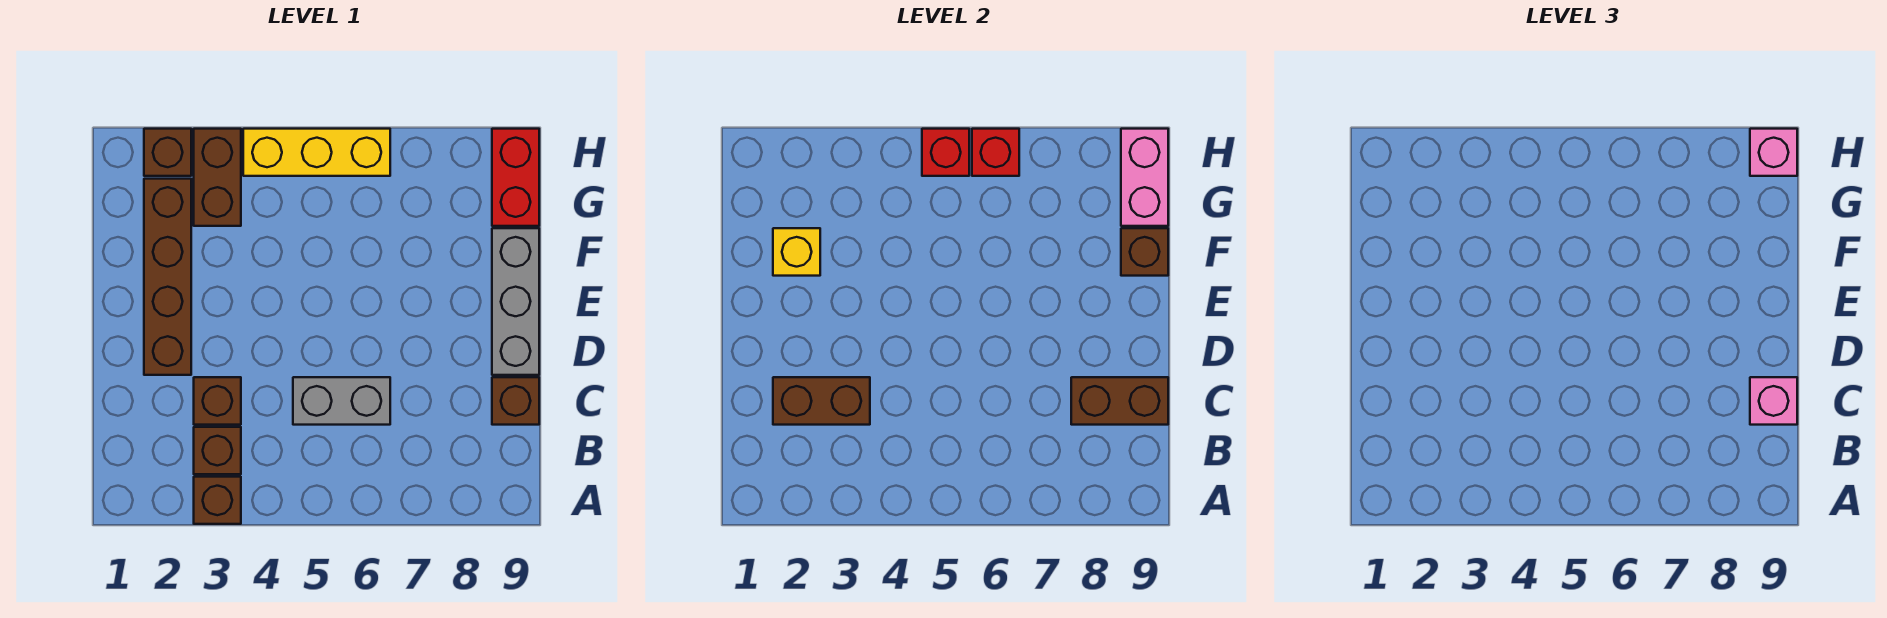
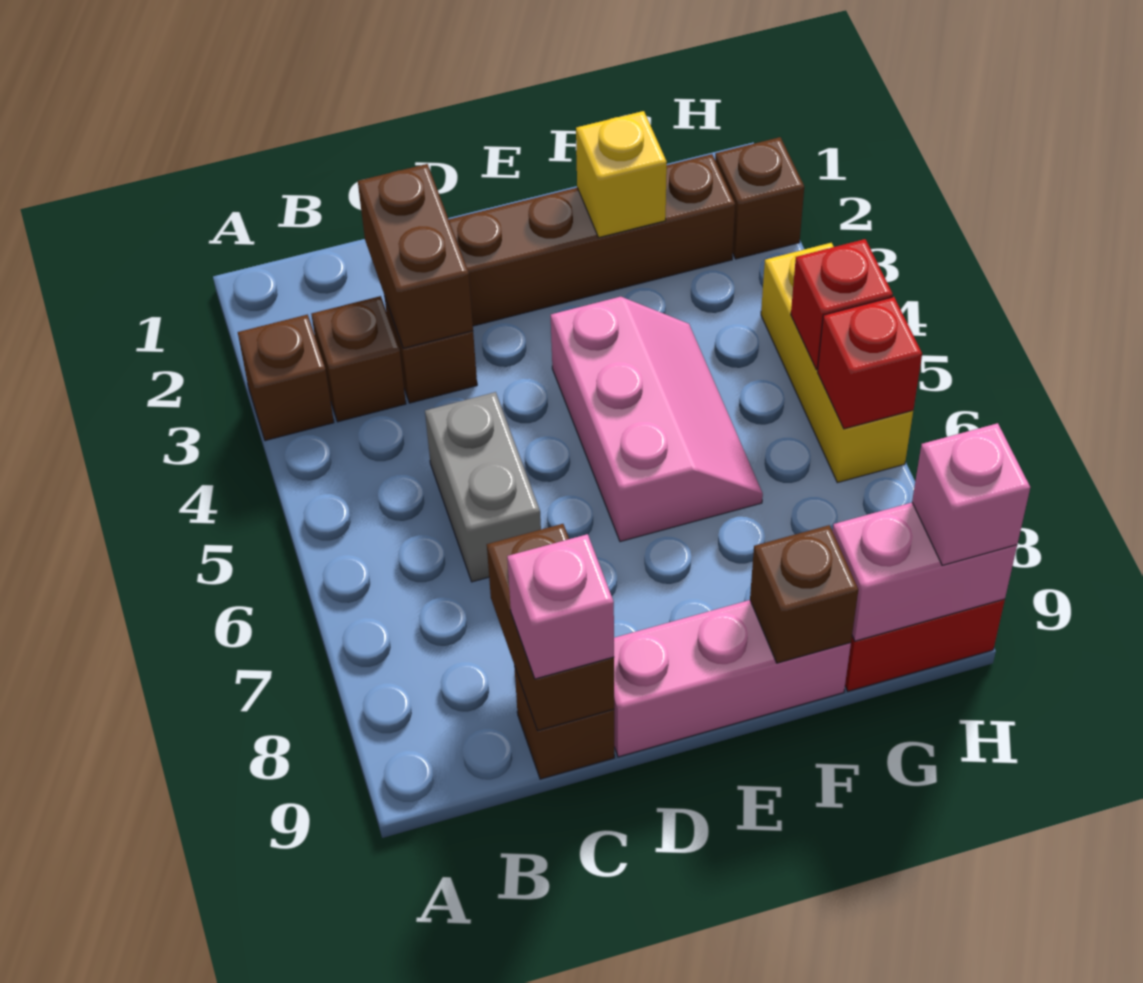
grey brick D9:F9 level 1 -> pink brick D9:F9 level 1
none -> pink slope E4:F6 level 1 top E
brown brick G3:H3 level 1 -> none

